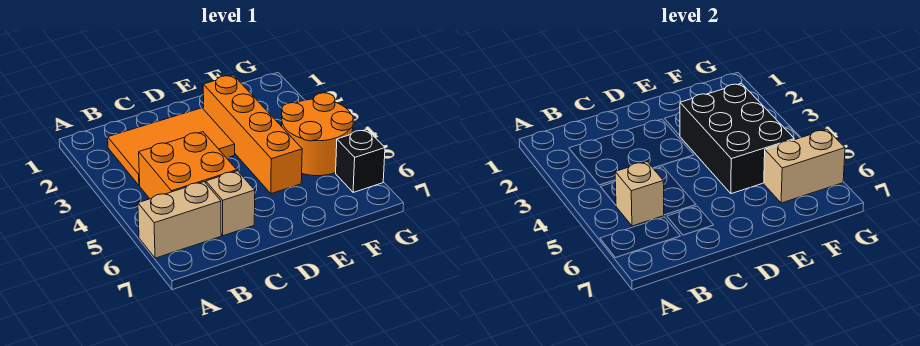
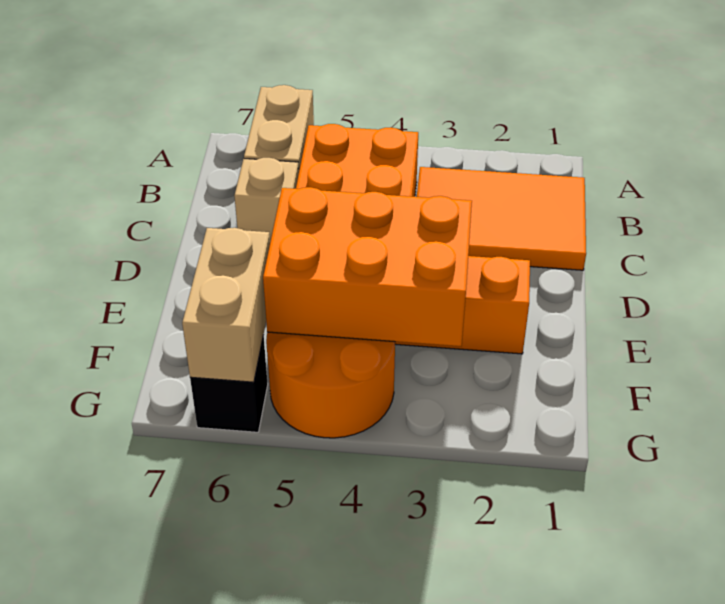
orange tile B2:D3 level 1 -> orange tile B1:C3 level 1
tan brick B5 level 2 -> none
black brick E3:F5 level 2 -> orange brick E3:F5 level 2

